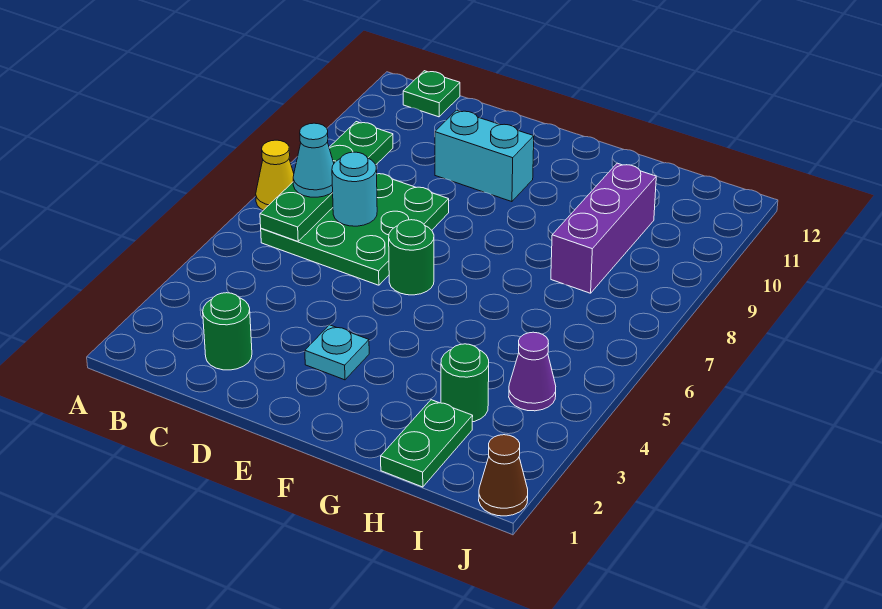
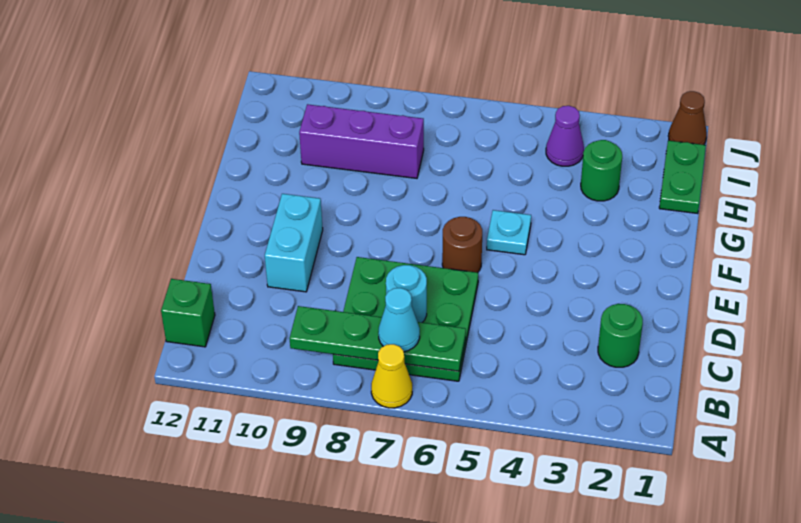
green plate B12 level 1 -> green brick B12 level 1
cyan plate E3 level 1 -> cyan plate F5 level 1
green round brick E6 level 1 -> brown round brick E6 level 1
green plate H1:H2 level 1 -> green plate H1:I1 level 1

